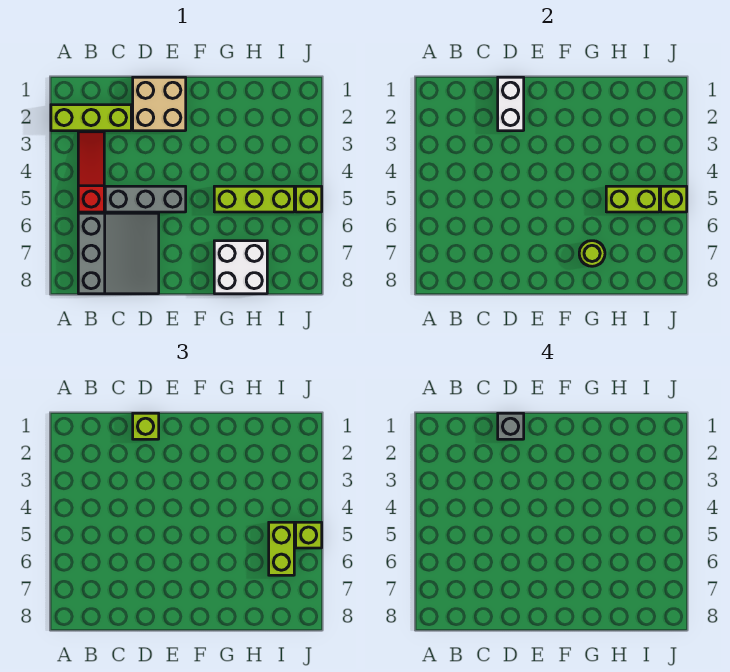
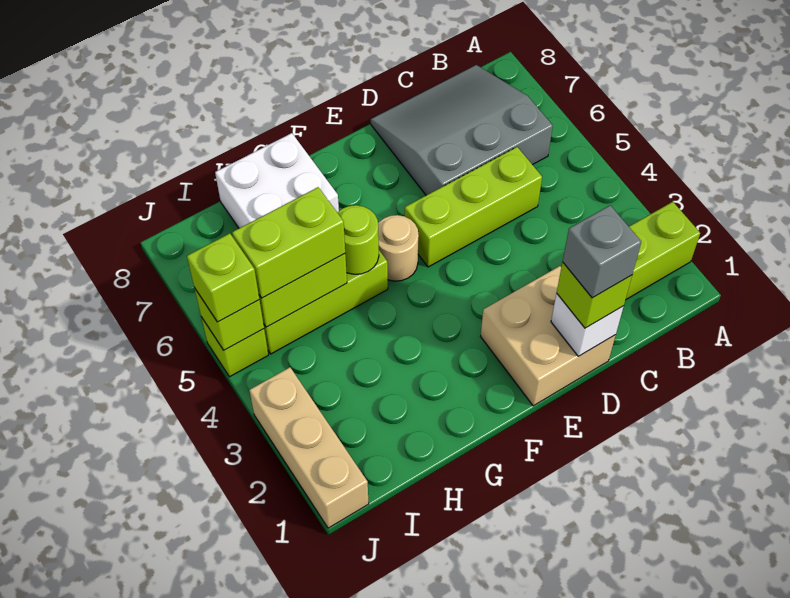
red slope B3:B5 level 1 top 5 -> none
grey slope B6:D8 level 1 top B -> grey slope B6:D8 level 1 top 6
grey brick C5:E5 level 1 -> lime brick C5:E5 level 1
white brick D1:D2 level 2 -> white brick D1 level 2
none -> tan round brick F5 level 1
lime round brick G7 level 2 -> lime round brick G5 level 2
lime brick I5:I6 level 3 -> lime brick H5:I5 level 3
none -> tan brick J1:J3 level 1

